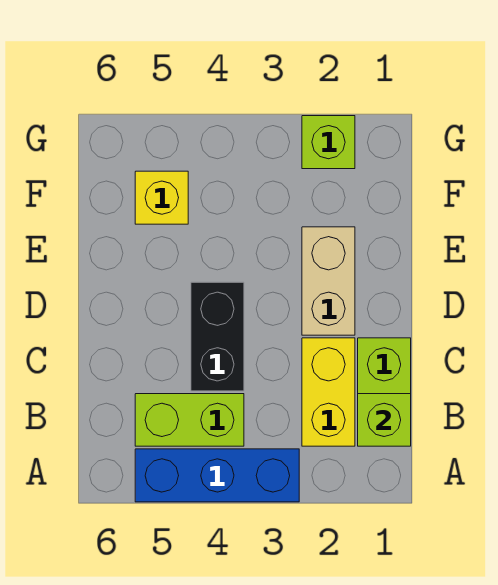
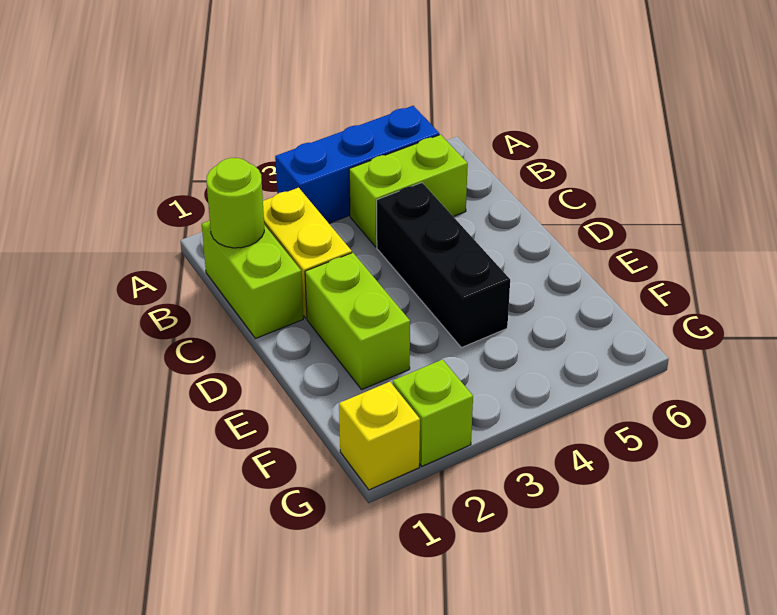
lime brick B1 level 2 -> lime round brick B1 level 2
black brick C4:D4 level 1 -> black brick C4:E4 level 1
tan brick D2:E2 level 1 -> lime brick D2:E2 level 1
yellow brick F5 level 1 -> yellow brick G1 level 1

